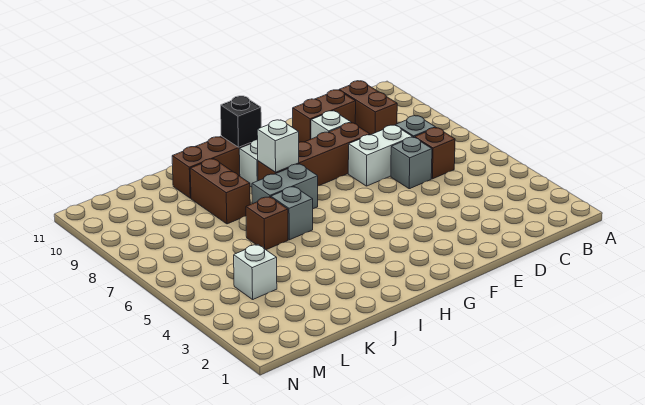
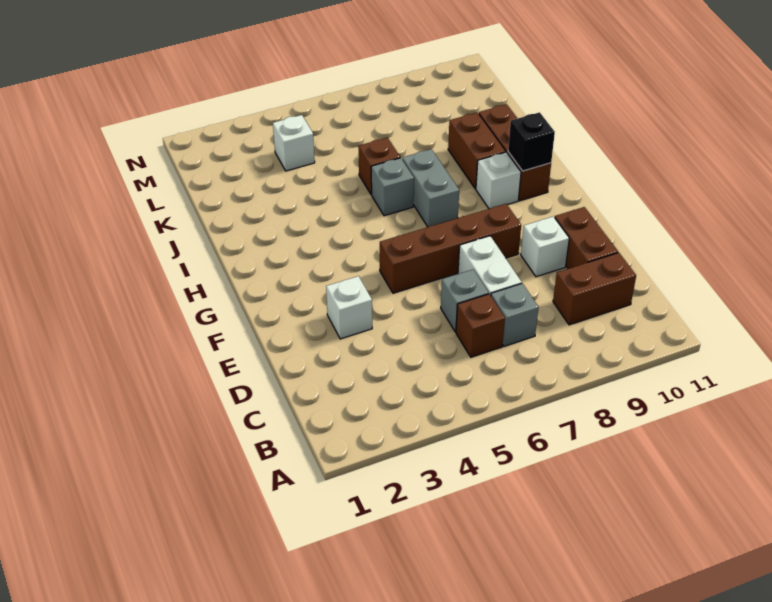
brown brick E8:H8 level 1 -> brown brick F5:F8 level 1
white brick H8 level 2 -> white brick E3 level 1
brown brick J8:J9 level 1 -> brown brick I9:J9 level 1

